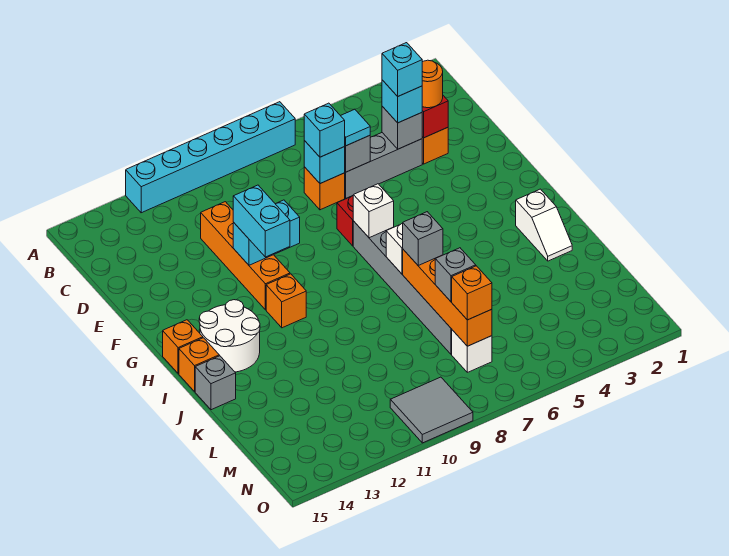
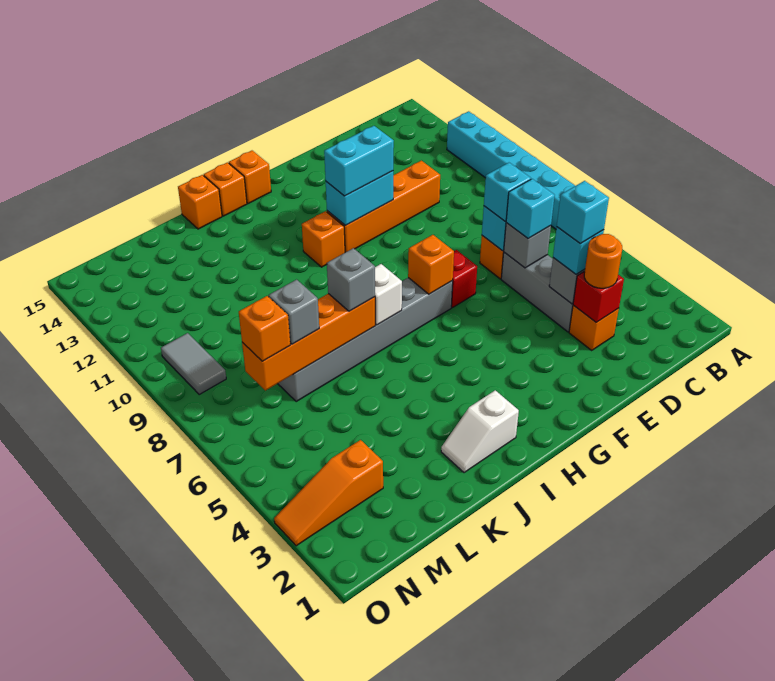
cyan tile D6 level 3 -> cyan brick D6 level 3
cyan brick F10:F11 level 2 -> cyan brick F11:G11 level 2
white brick G7 level 2 -> orange brick G7 level 2
white round brick H13:I14 level 1 -> none
grey brick J15 level 1 -> orange brick J15 level 1
none -> orange slope M3:O3 level 1 top M
white brick M7 level 1 -> none
grey tile N9:O10 level 1 -> grey tile N9:N10 level 1

